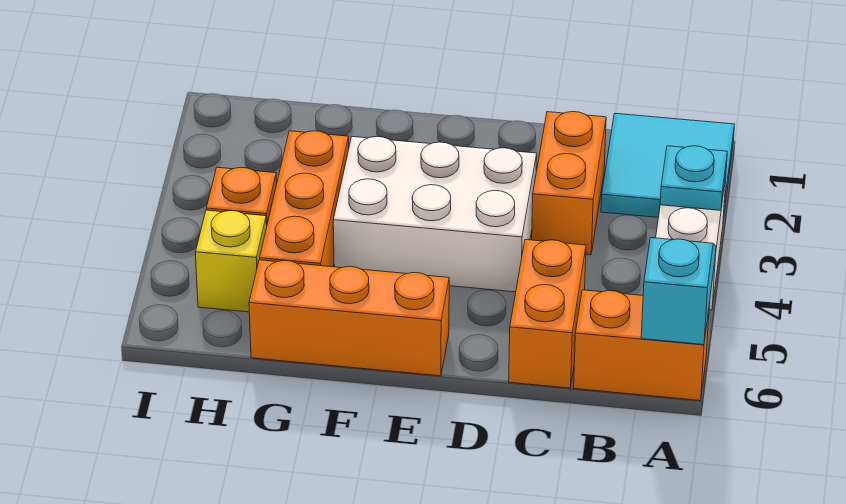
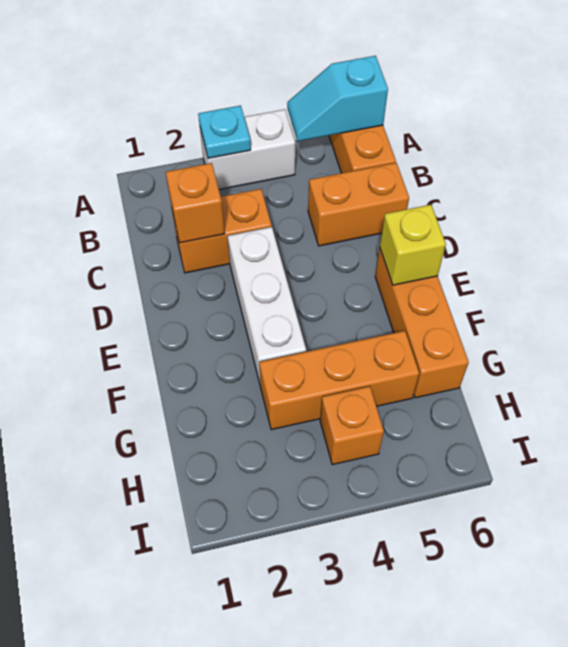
cyan tile A1:B2 level 1 -> none
none -> orange brick C2 level 2
white brick D3:F4 level 1 -> white brick D3:F3 level 1
yellow brick H5 level 1 -> yellow brick E6 level 2

